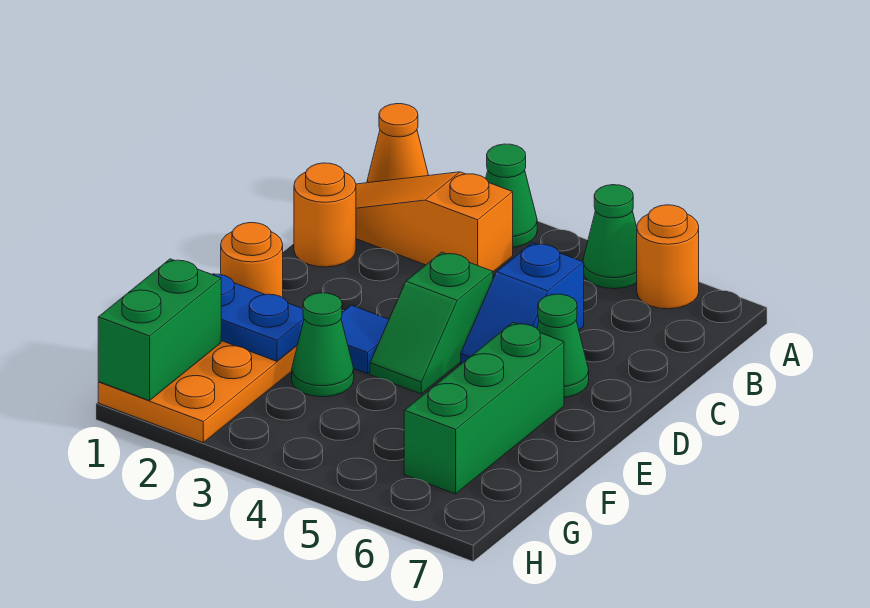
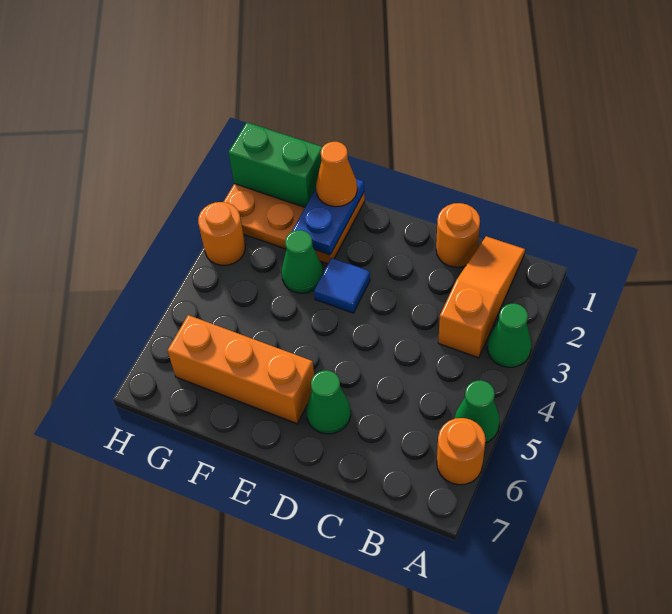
orange cone A1 level 1 -> orange cone F1 level 3
blue slope C5:D5 level 1 top C -> none
green slope D4:E4 level 1 top D -> none
orange round brick E1 level 1 -> orange round brick H3 level 1
green brick E6:G6 level 1 -> orange brick E6:G6 level 1

